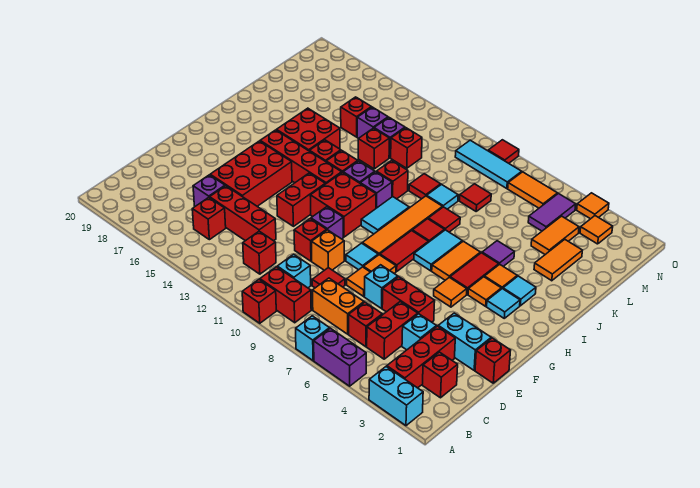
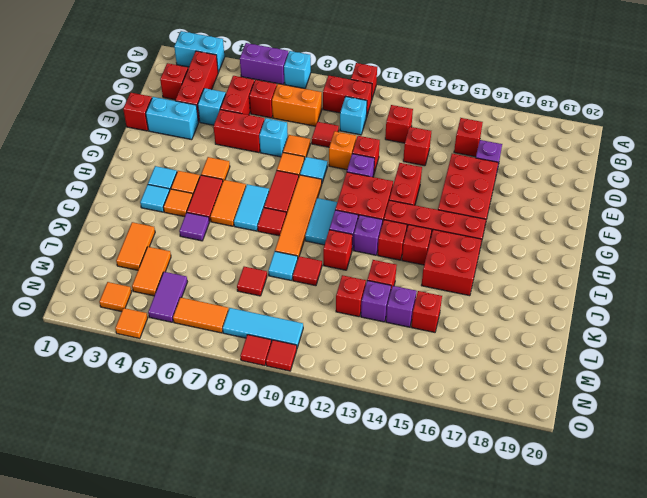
red brick D13:D15 level 1 -> red brick D13 level 1
red tile J8 level 1 -> red tile O10 level 1

